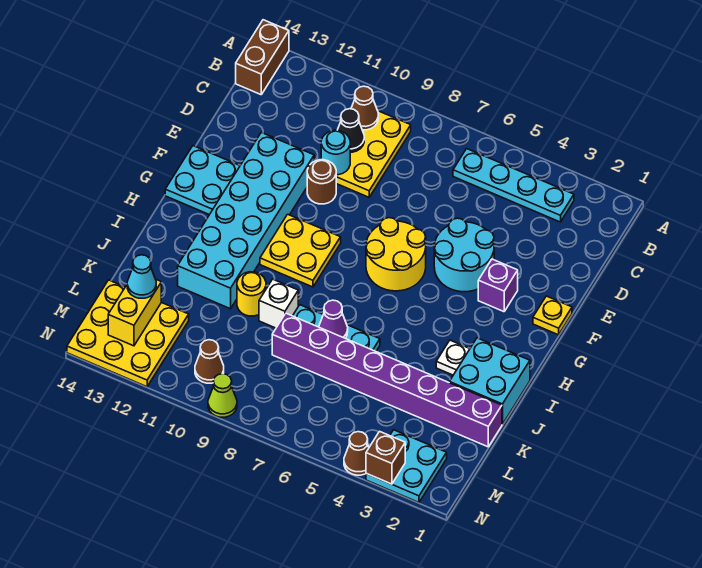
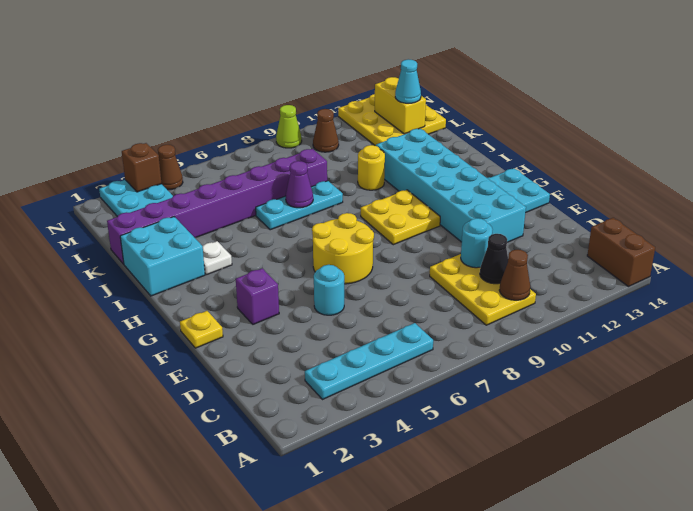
cyan round brick E4:F5 level 1 -> cyan round brick E5 level 1
brown round brick E10 level 1 -> none
white brick J9 level 1 -> none

